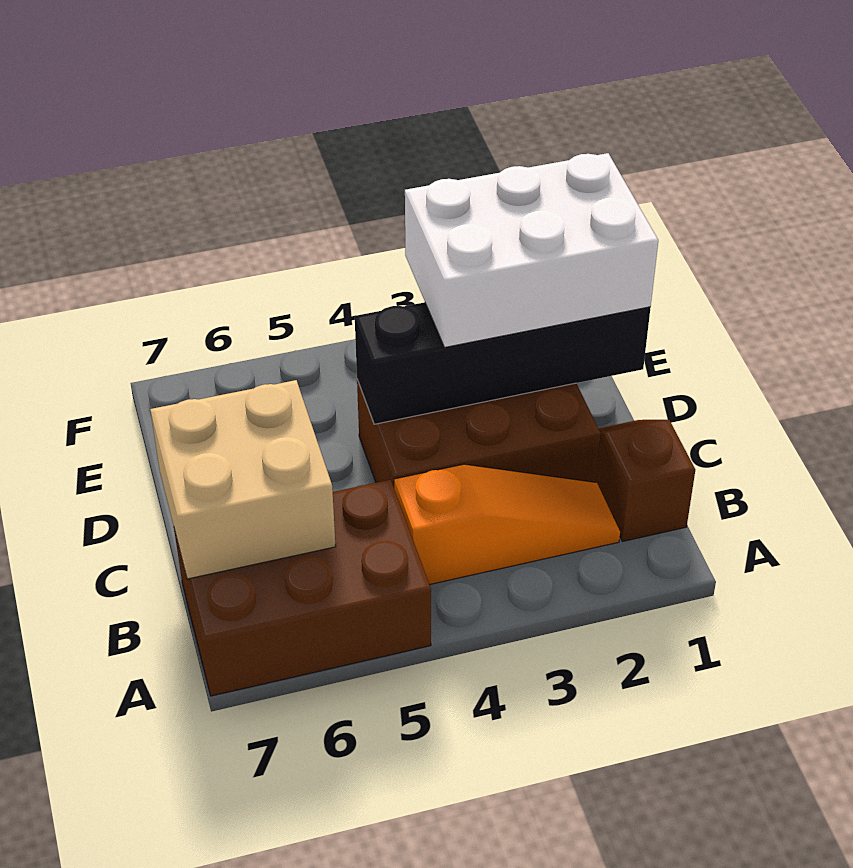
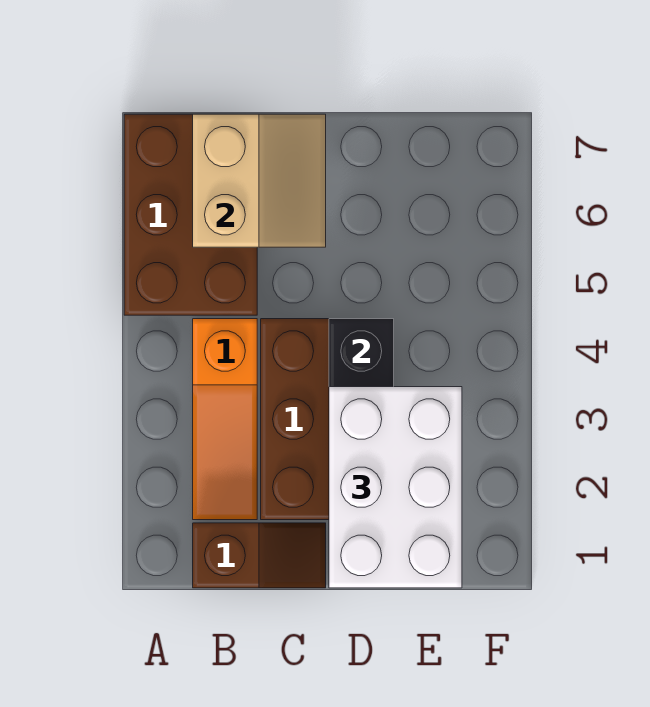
tan brick B6:C7 level 2 -> tan slope B6:C7 level 2 top B

